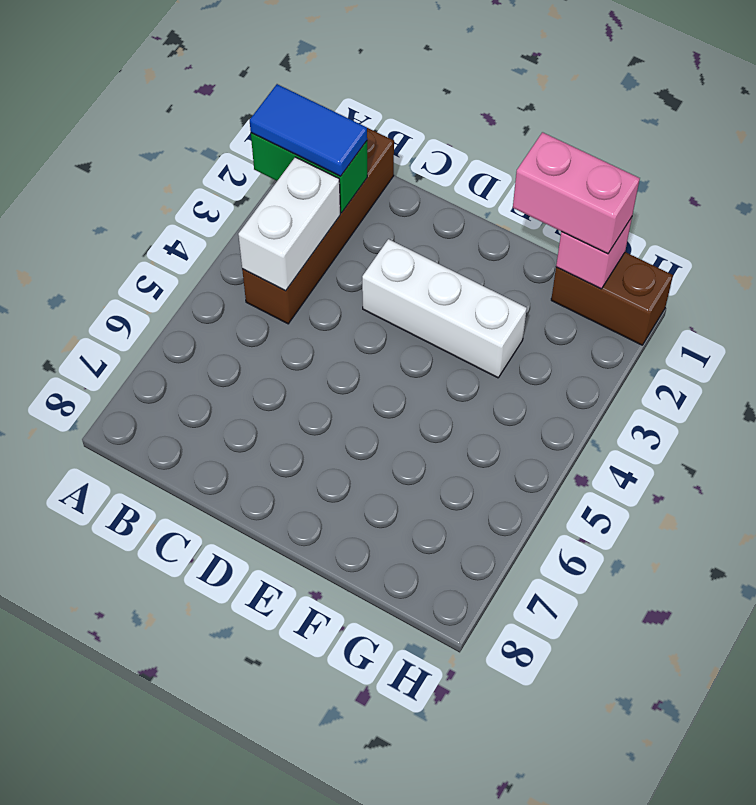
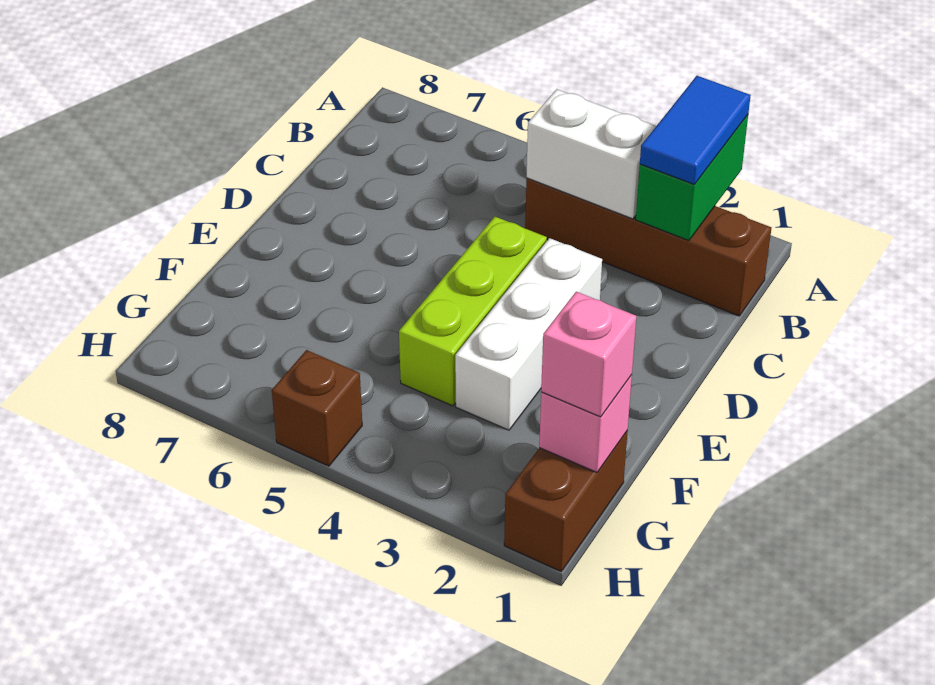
none -> lime brick D4:F4 level 1
pink brick F1:G1 level 3 -> pink brick G1 level 3
none -> brown brick H5 level 1

